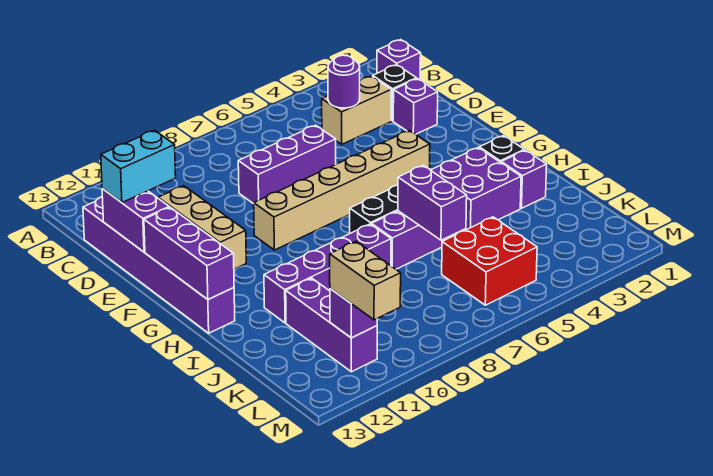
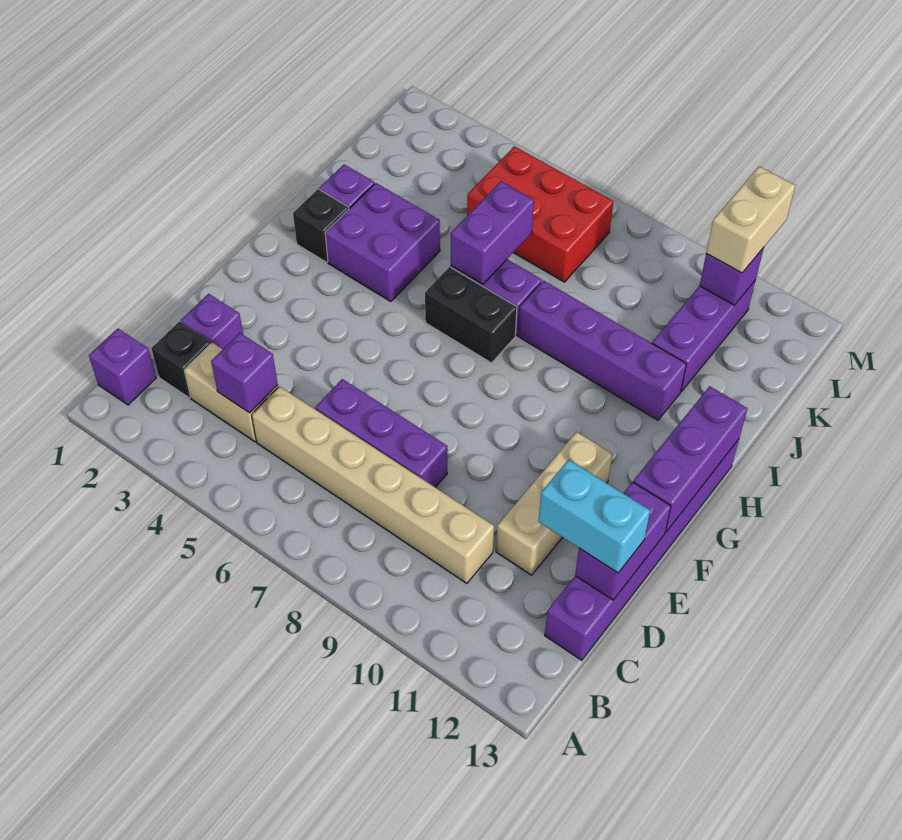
purple round brick C4 level 2 -> purple brick C4 level 2
tan brick F4:F9 level 1 -> tan brick C5:C10 level 1
red brick K5:L6 level 1 -> red brick K5:L7 level 1

